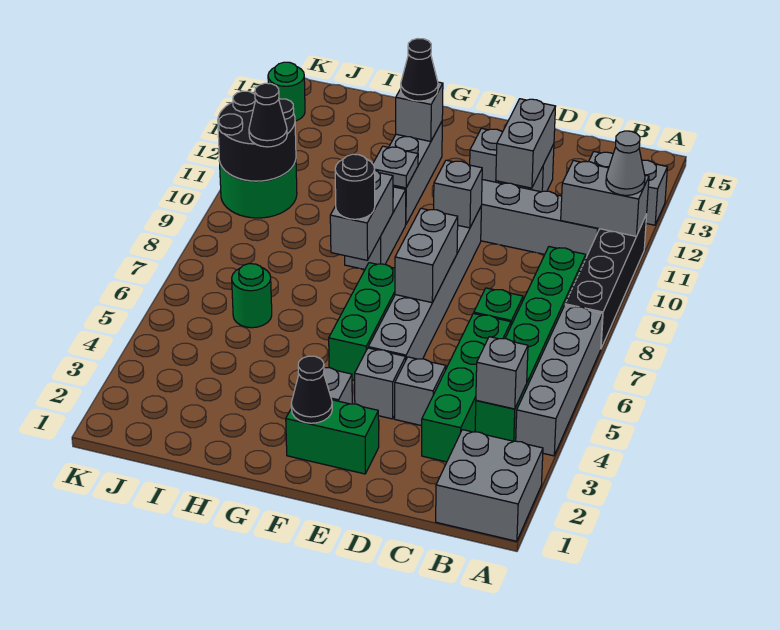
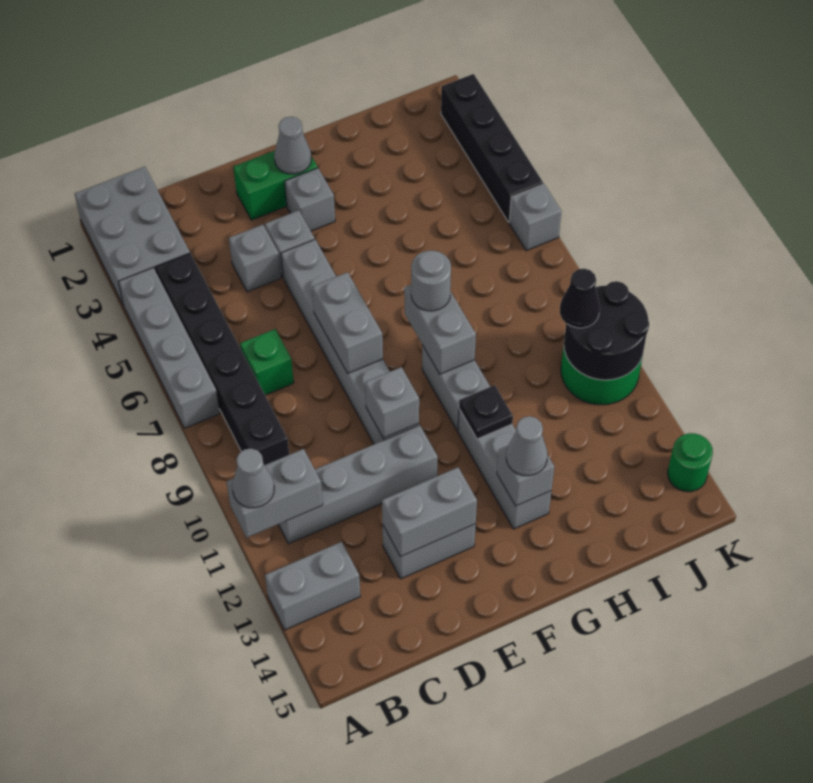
grey brick A1:B2 level 1 -> grey brick A1:B3 level 1
black brick A8:A11 level 1 -> black brick K2:K5 level 1
green brick B4:B9 level 1 -> black brick B4:B9 level 1
grey brick B4 level 2 -> grey brick K6 level 1
green brick C3:C6 level 1 -> none
grey brick D12:D13 level 2 -> grey brick D13:E13 level 2
black cone F2 level 2 -> grey cone F2 level 2
green brick F5:F7 level 1 -> none
black round brick G8 level 3 -> grey round brick G8 level 3
grey plate G11 level 2 -> black plate G11 level 2
black cone G13 level 3 -> grey cone G13 level 3
green round brick I6 level 1 -> none

